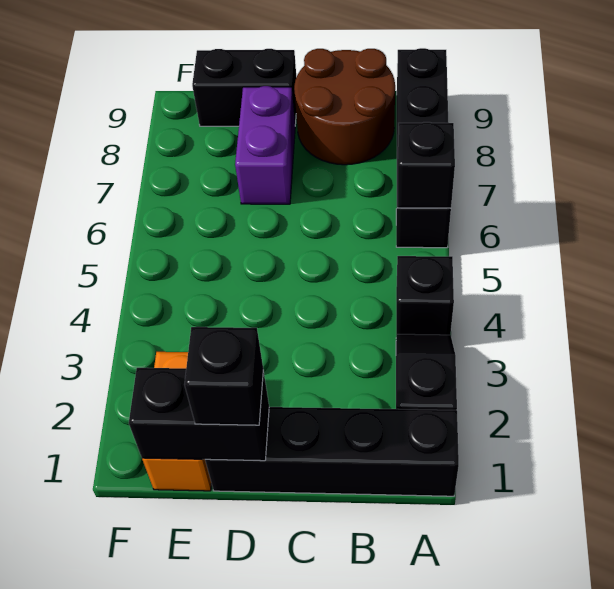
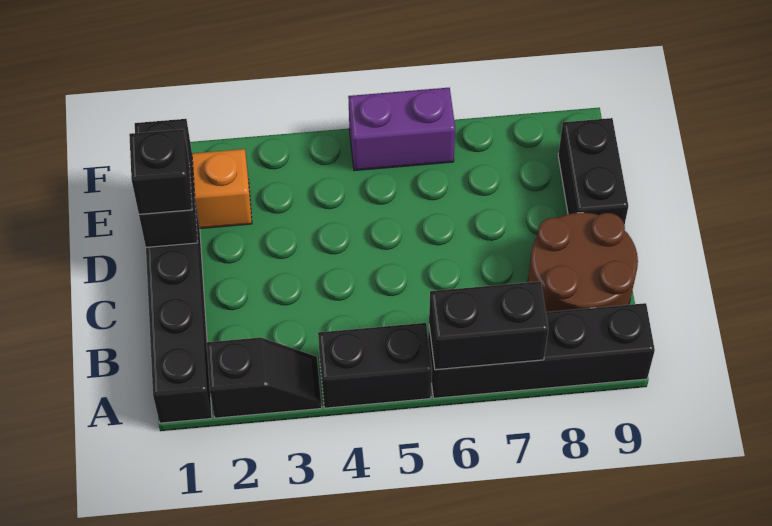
black brick A4 level 1 -> black brick A4:A5 level 1
black brick A6 level 2 -> black brick A6:A7 level 2
purple brick D7:D8 level 1 -> purple brick F5:F6 level 1

